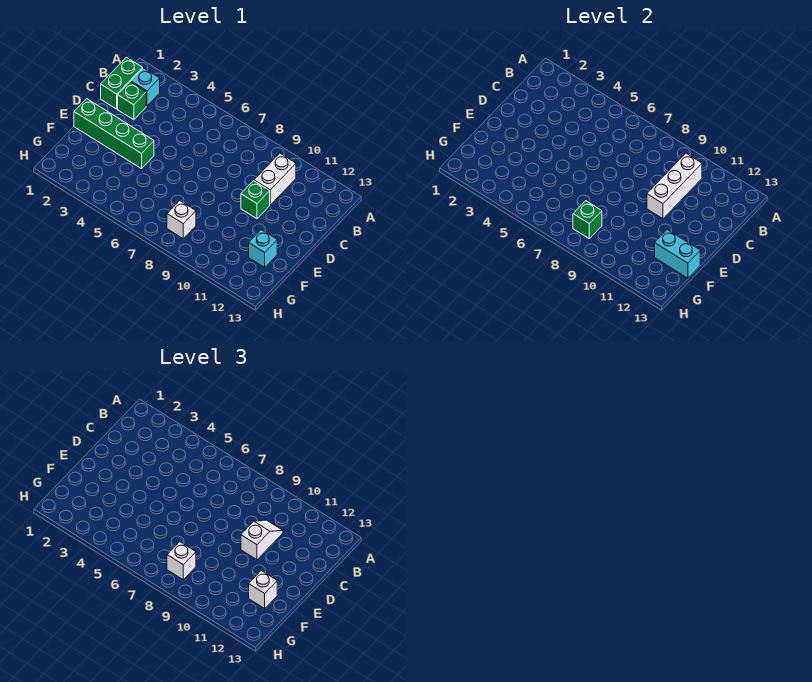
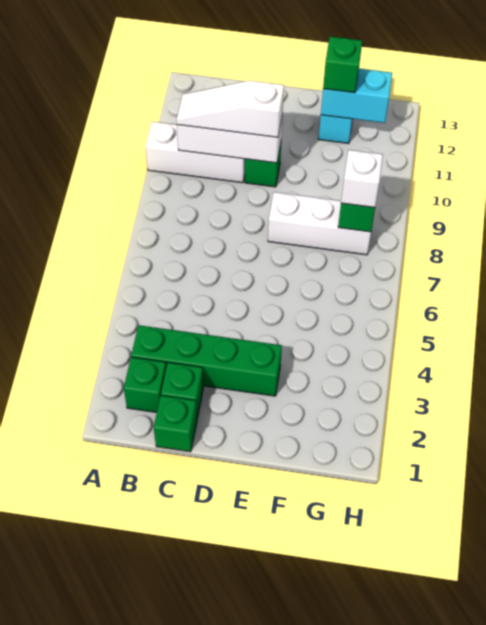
green brick B1:C1 level 1 -> green brick C1 level 1
cyan brick B2 level 1 -> green brick B2 level 1
white brick B10:C10 level 1 -> white brick A10:C10 level 1
white slope C10:D10 level 3 top D -> white slope B10:D10 level 3 top D
green brick E1:E4 level 1 -> green brick B3:E3 level 1
cyan brick F12:F13 level 2 -> cyan brick F12:G12 level 2
white brick F12 level 3 -> green brick F12 level 3
white brick G8 level 1 -> white brick E8:G8 level 1

